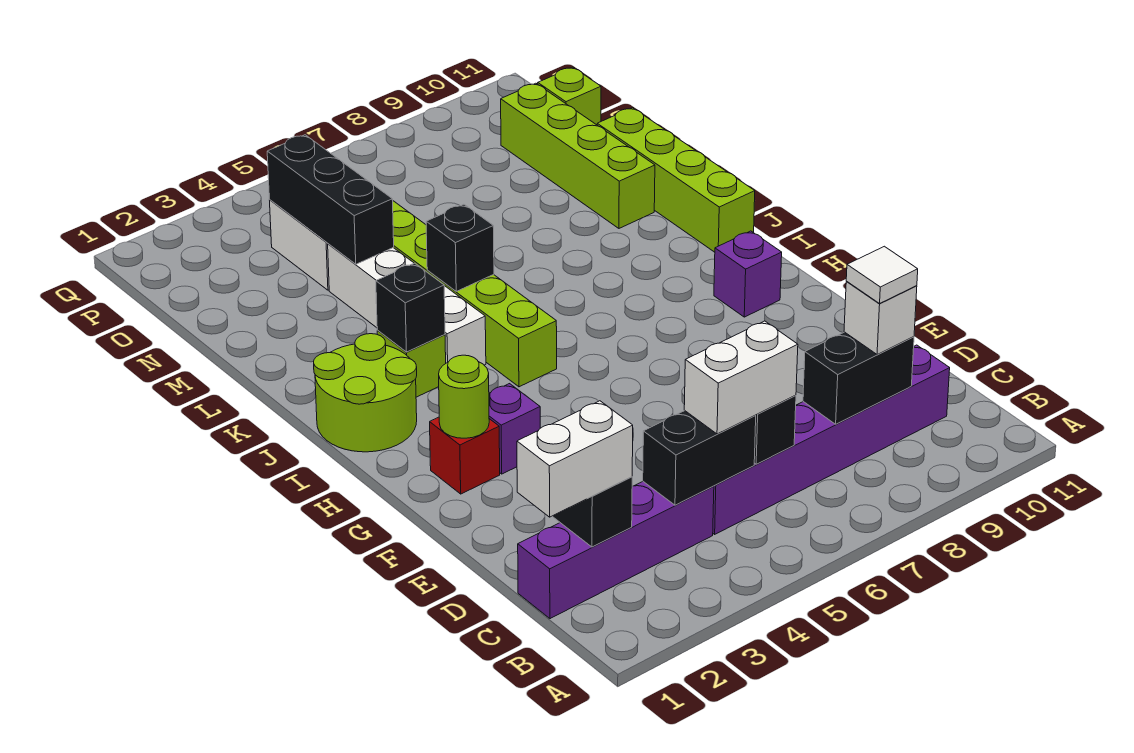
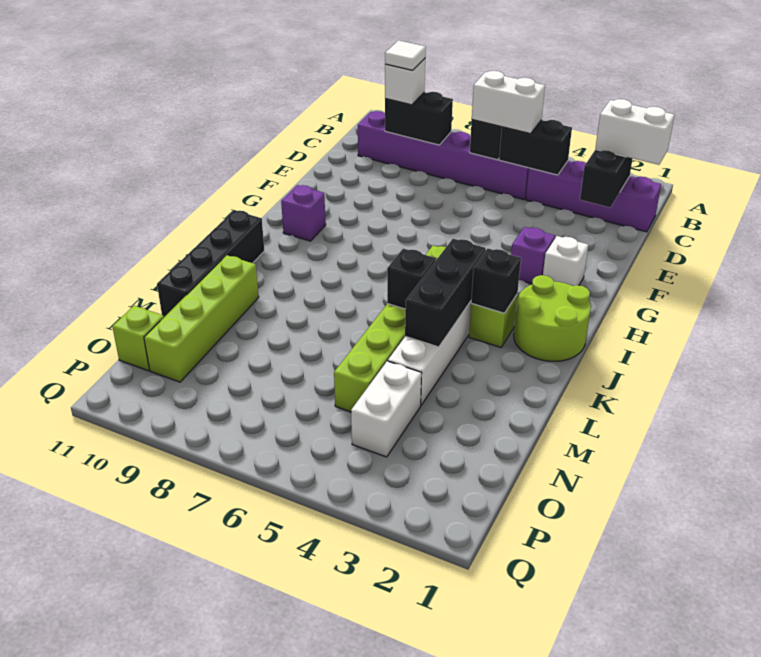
red brick G2 level 1 -> white brick G2 level 1
lime round brick G2 level 2 -> none
lime brick J11:M11 level 1 -> black brick J11:M11 level 1
black brick M4:O4 level 2 -> black brick J4:L4 level 2

